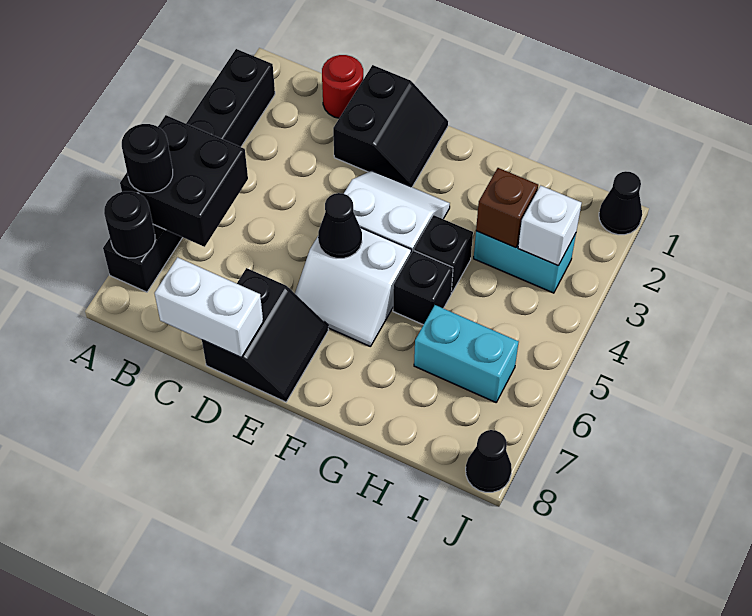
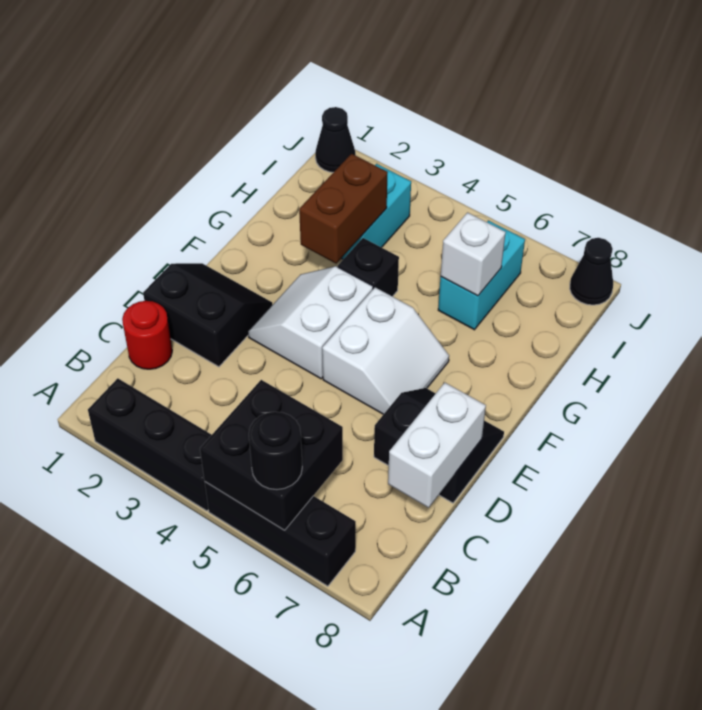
black round brick A7 level 2 -> none
black cone E5 level 2 -> none
black brick G5 level 1 -> none
brown brick H3 level 2 -> brown brick G3:H3 level 2
white brick I3 level 2 -> white brick H6 level 2

